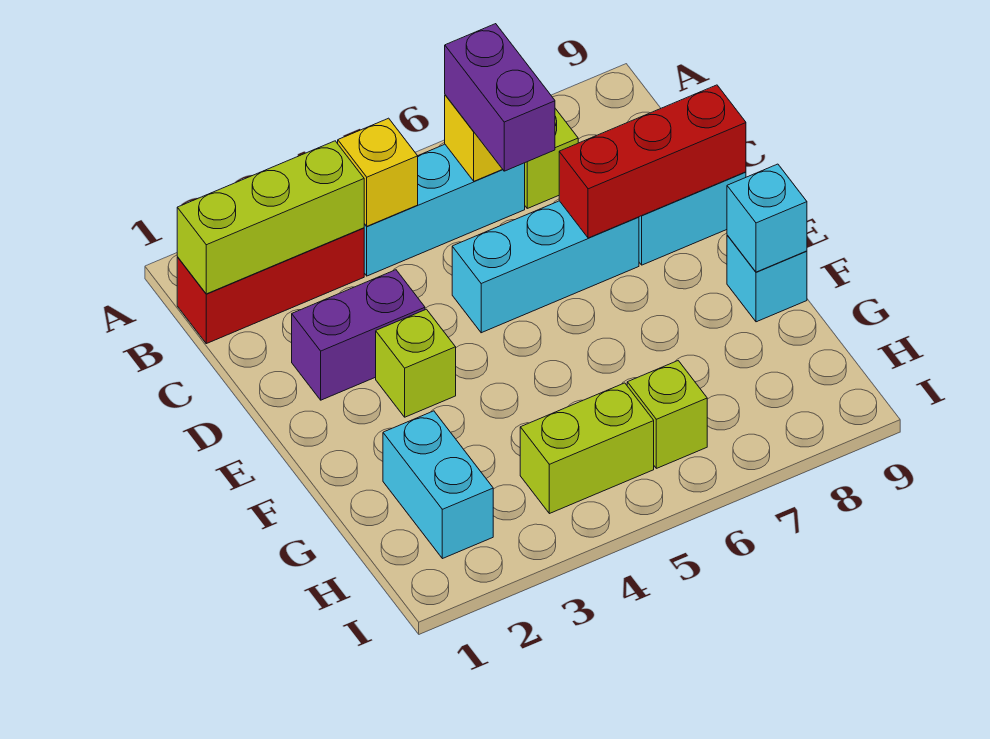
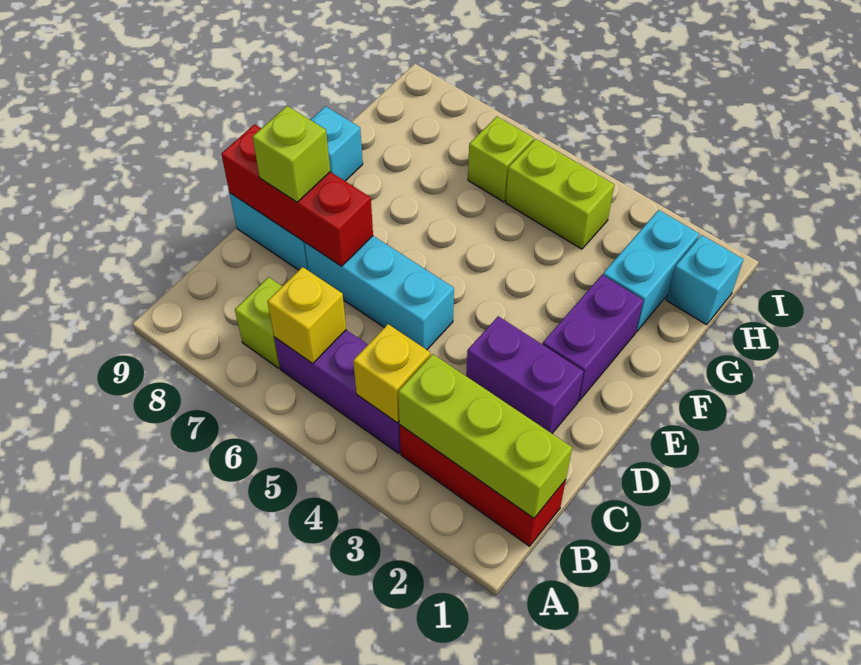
cyan brick B4:B6 level 1 -> purple brick B4:B6 level 1
purple brick B6:C6 level 3 -> purple brick E2:F2 level 1
lime brick E3 level 1 -> lime brick D8 level 3
cyan brick F9 level 2 -> cyan brick H1 level 1

